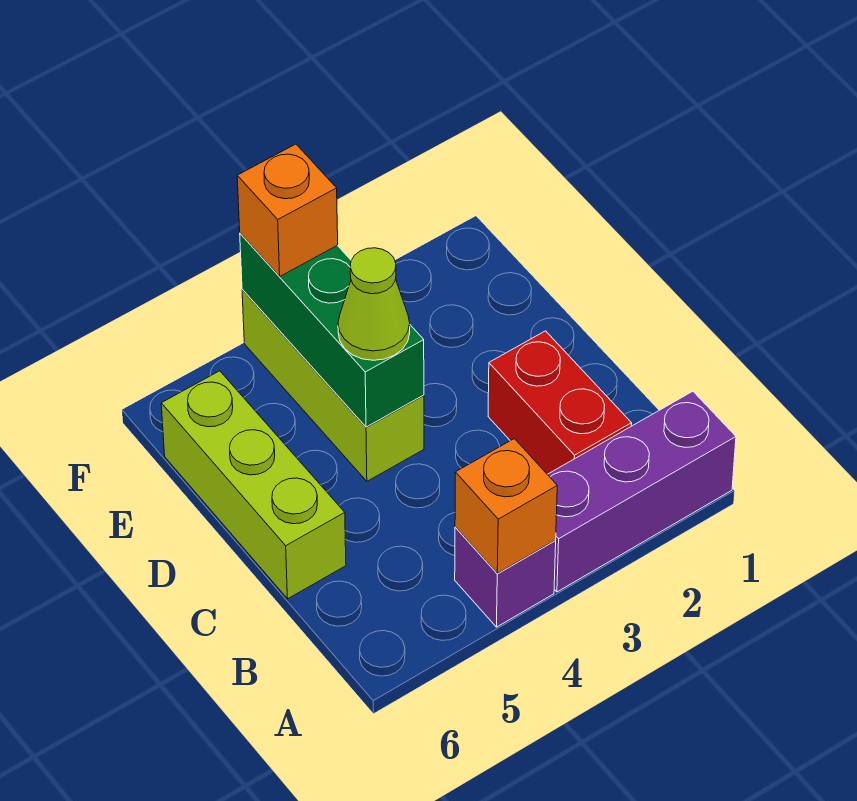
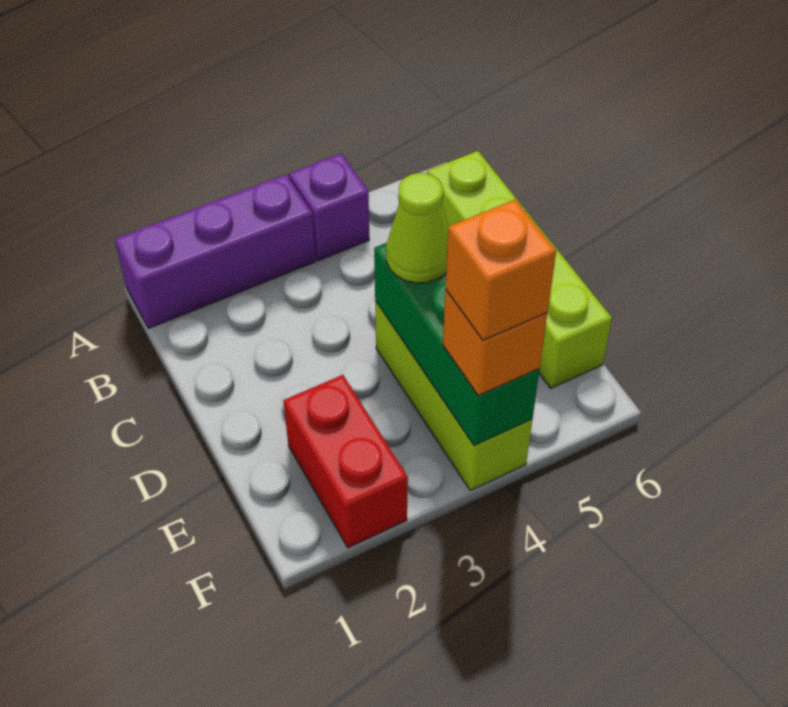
orange brick A4 level 2 -> orange brick F4 level 4
red brick B2:C2 level 1 -> red brick E2:F2 level 1
lime brick C6:E6 level 1 -> lime brick B6:E6 level 1

